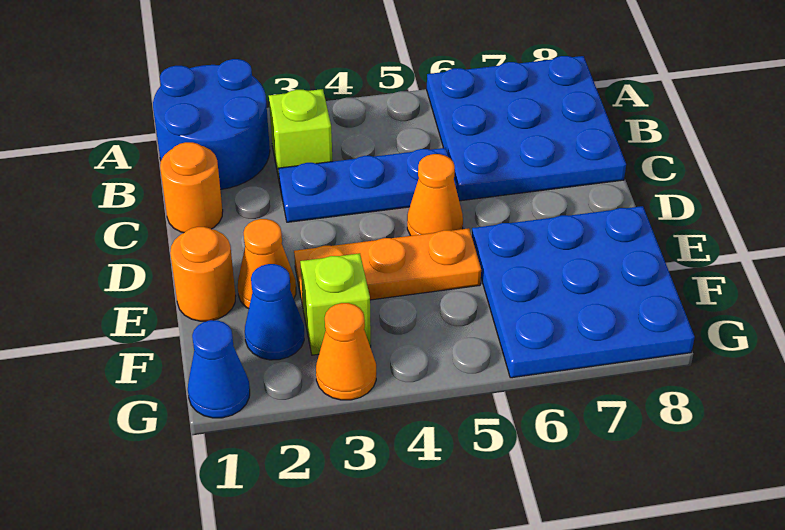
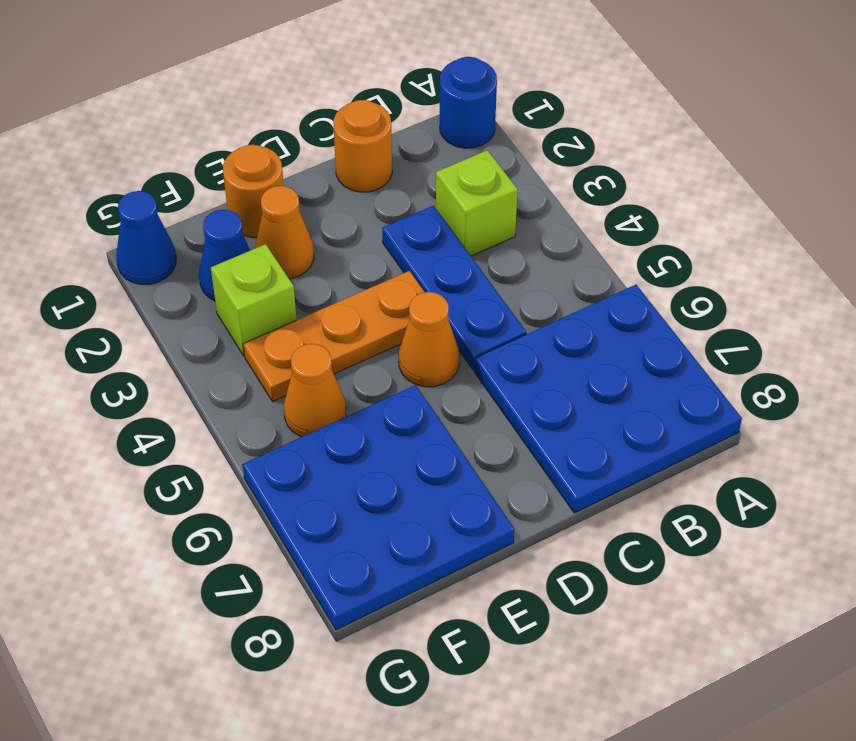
blue round brick A1:B2 level 1 -> blue round brick A1 level 1
orange plate E3:E5 level 1 -> orange plate D4:F4 level 1
orange cone G3 level 1 -> orange cone F5 level 1

